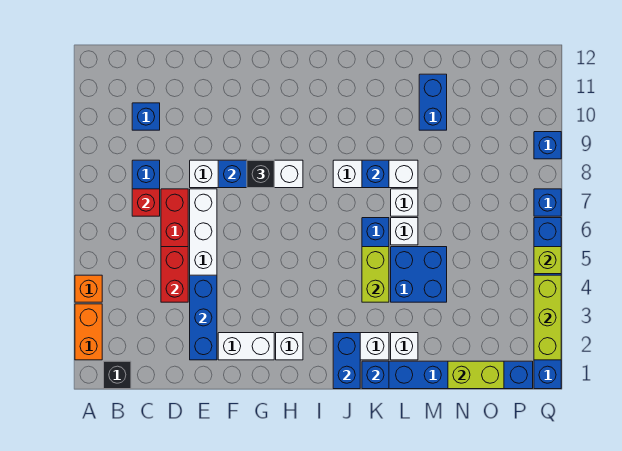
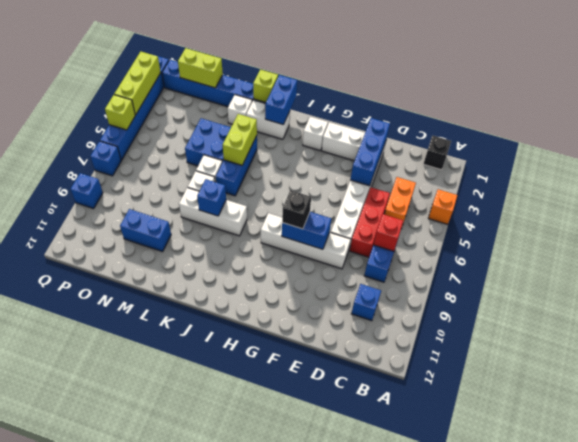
orange brick A2:A3 level 1 -> orange brick C4:C5 level 1
red brick D4:D5 level 2 -> none
blue brick K1 level 2 -> lime brick K1 level 2
blue brick M10:M11 level 1 -> blue brick M10:N10 level 1

